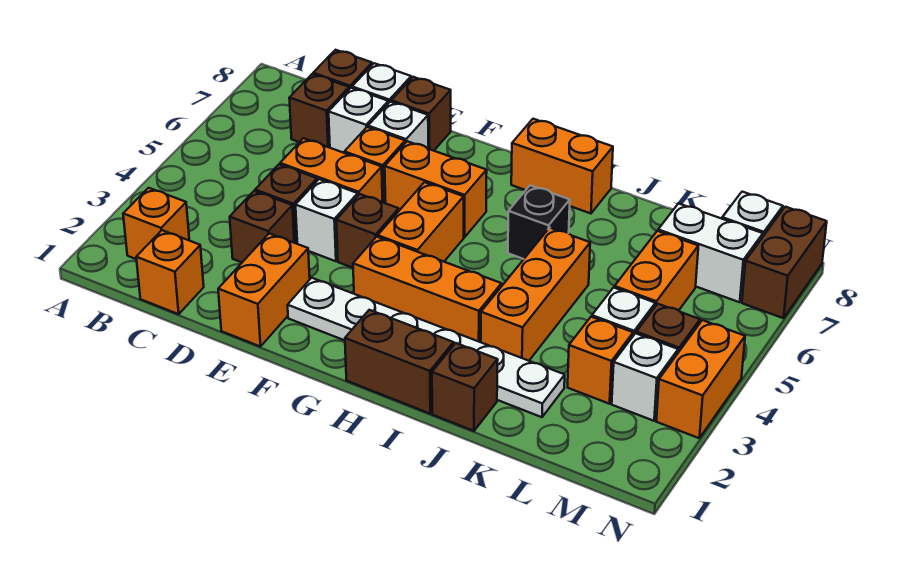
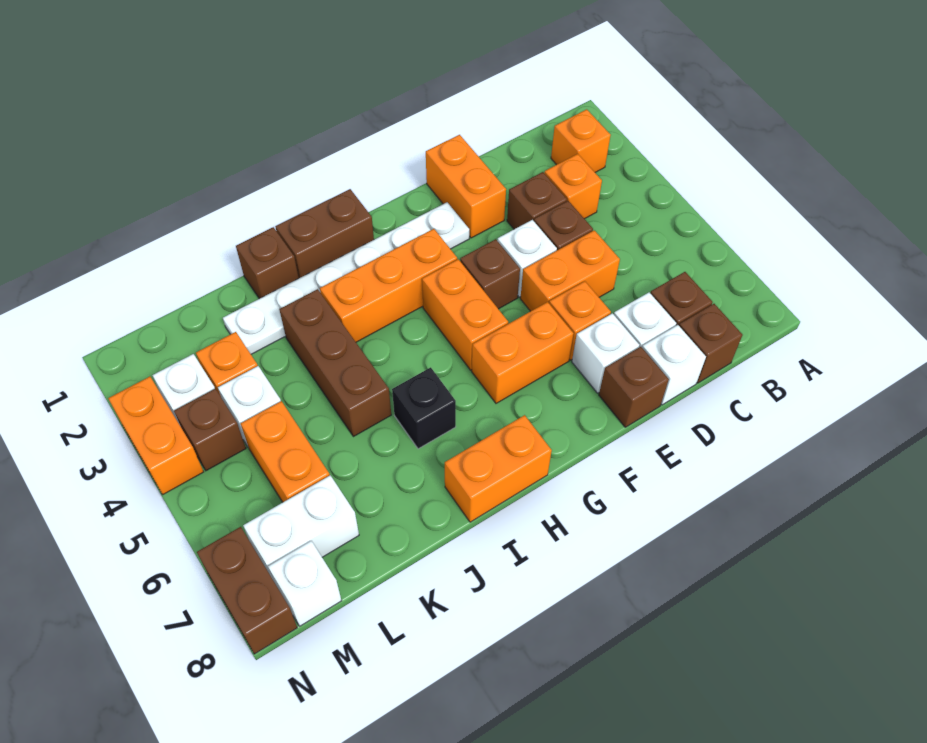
orange brick C1 level 1 -> orange brick C3 level 1
orange brick J3:J5 level 1 -> brown brick J3:J5 level 1

